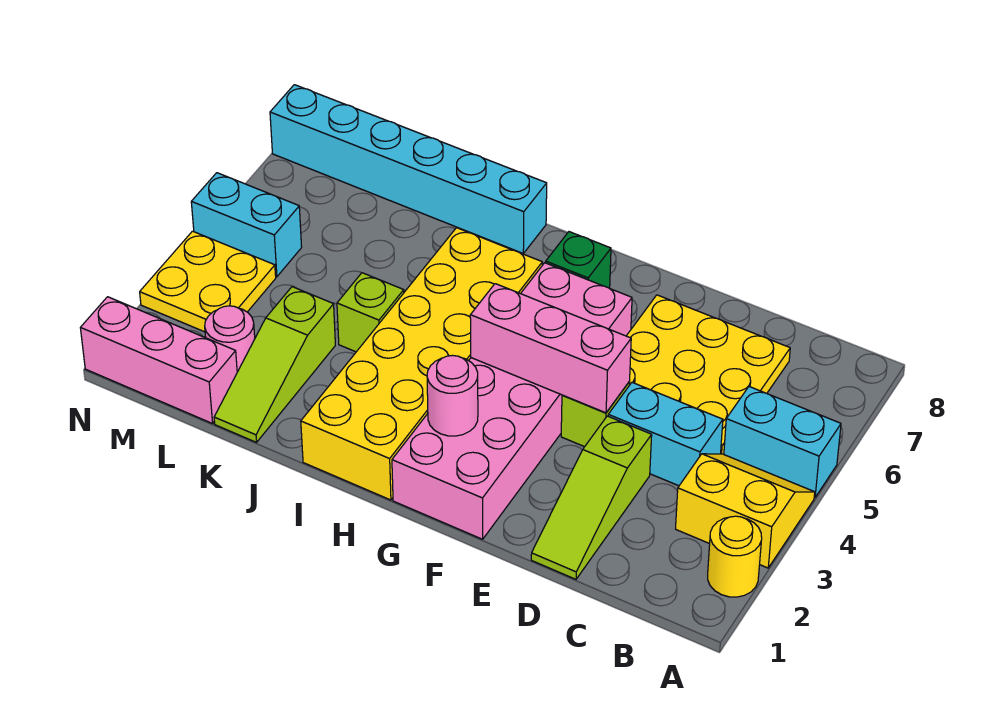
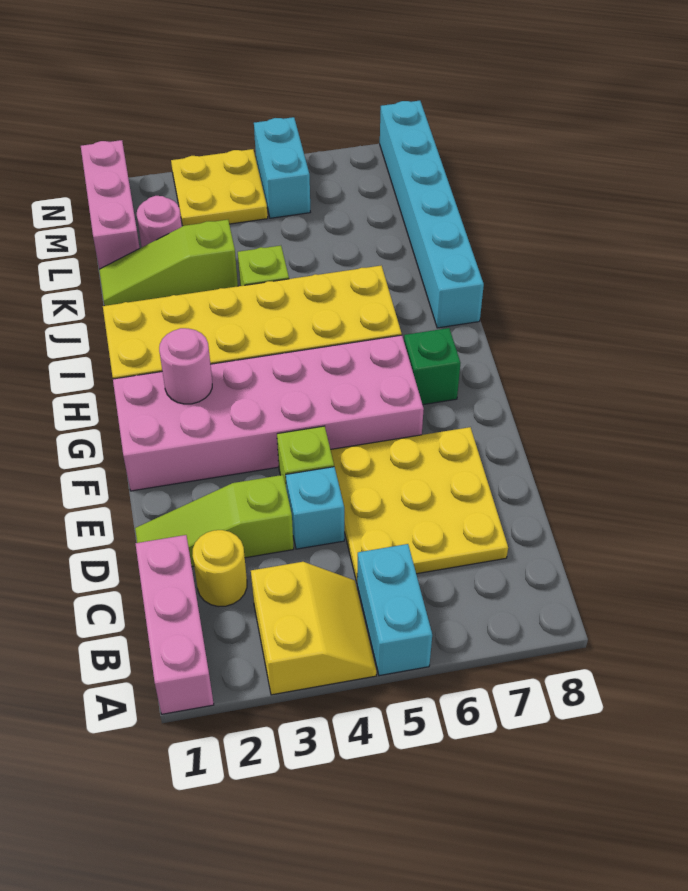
yellow round brick A2 level 1 -> yellow round brick C2 level 1
cyan brick C4:D4 level 1 -> cyan brick D4 level 1
pink brick E4:G4 level 2 -> pink brick A1:C1 level 1

